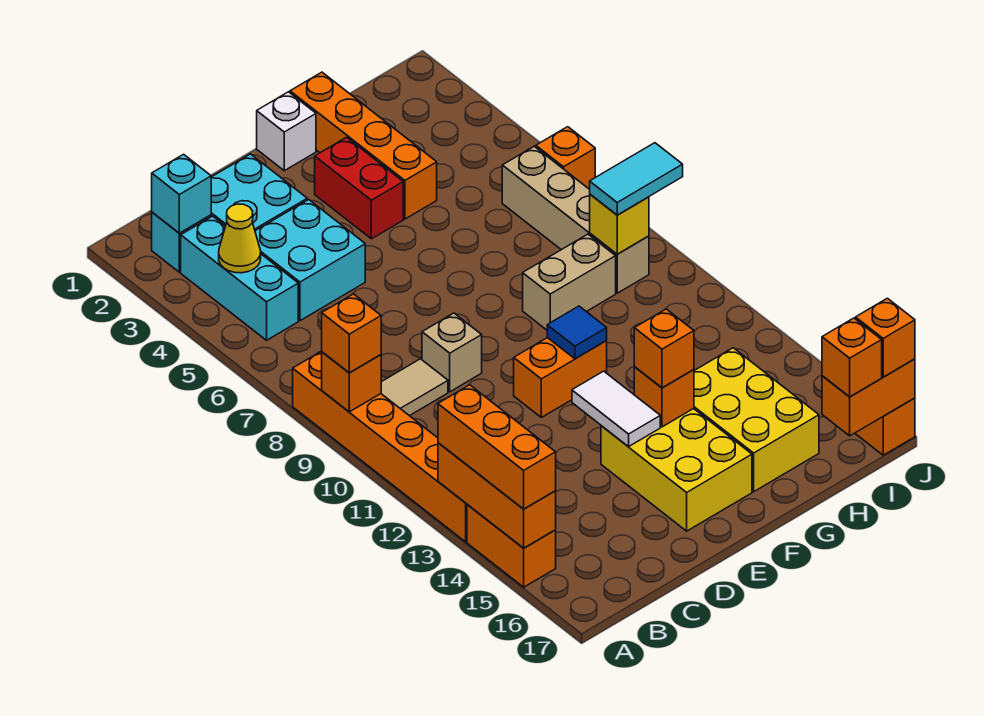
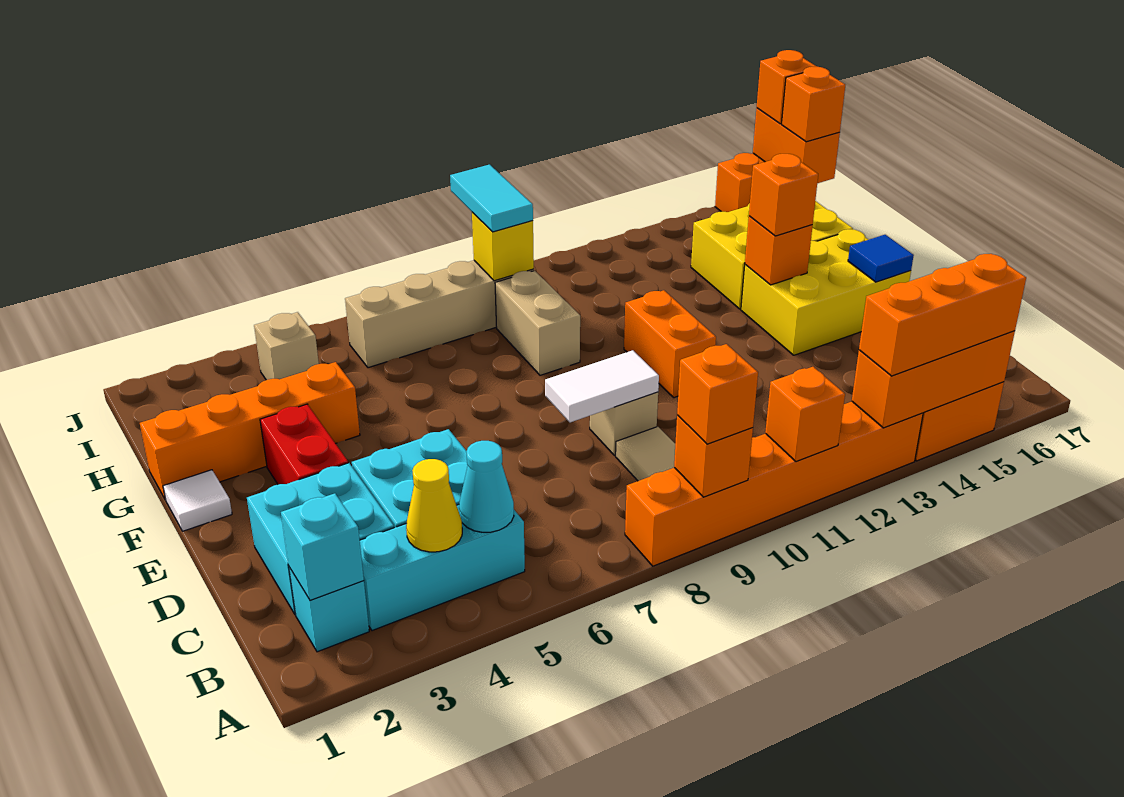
none -> cyan cone B5 level 2
white tile E13:E14 level 2 -> white tile D8:D9 level 2
white brick F1 level 1 -> white tile F1 level 1
red brick F3:F4 level 1 -> red brick E3:F3 level 1
blue tile F11 level 2 -> blue tile E16 level 2
none -> tan brick I4 level 1
orange brick J6 level 1 -> orange brick A11 level 2

